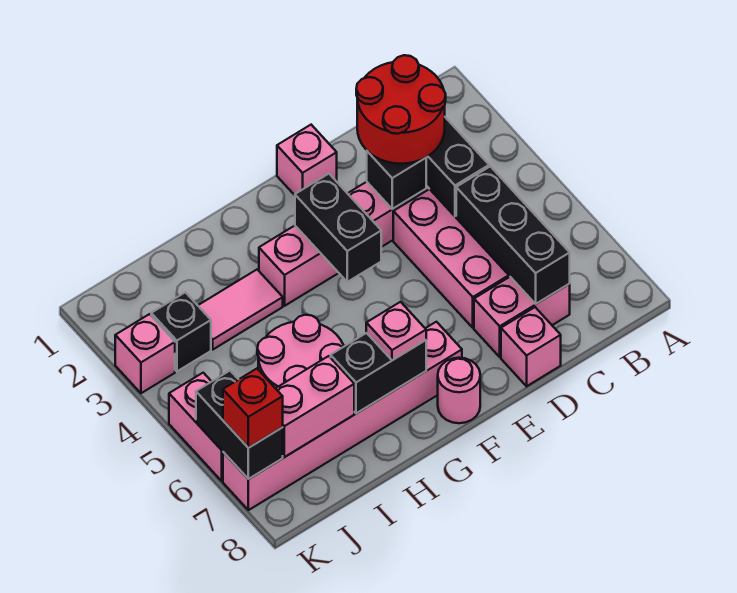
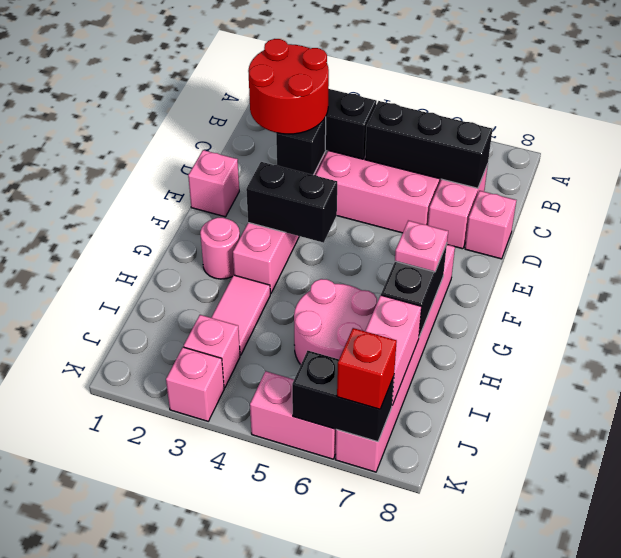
pink round brick F8 level 1 -> pink round brick G2 level 1
black brick J3 level 1 -> pink brick J3 level 1

